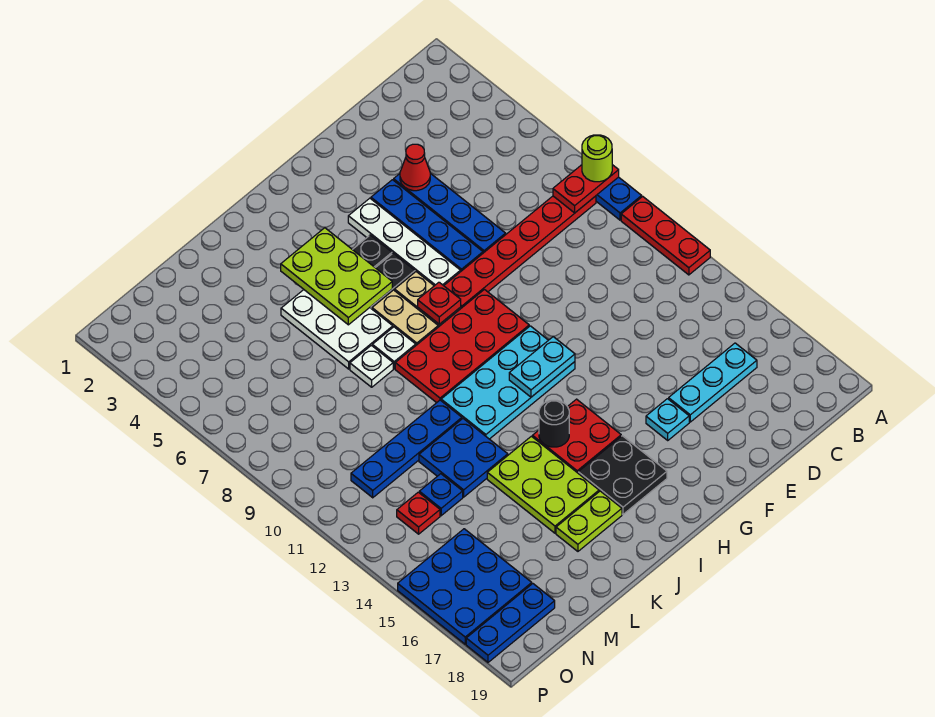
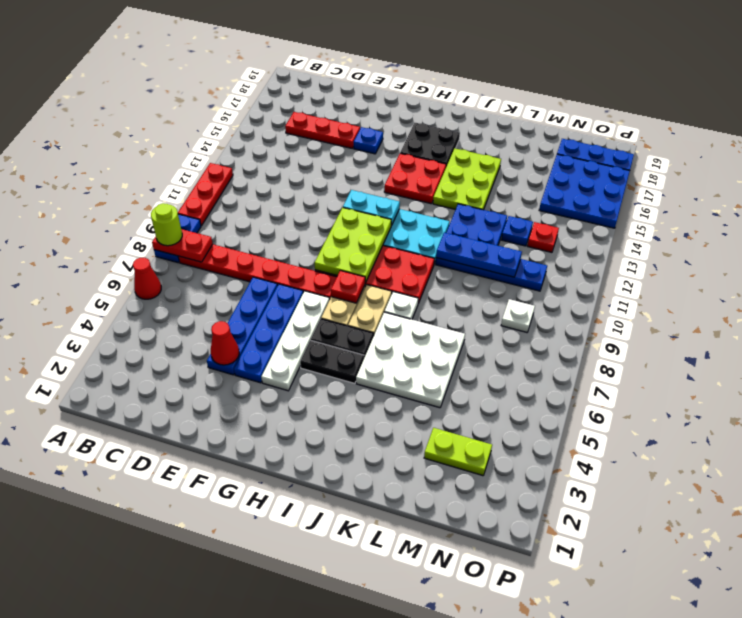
none -> red cone A6 level 1
cyan plate C16:E16 level 1 -> red plate C16:E16 level 1
cyan plate F16 level 1 -> blue plate F16 level 1
lime plate I4:J6 level 2 -> lime plate G9:H11 level 2
black round brick I14 level 2 -> none
white plate J5:K7 level 1 -> white plate J5:L7 level 1
lime plate J17:K17 level 1 -> lime plate M3:N3 level 1
white plate K8 level 1 -> white plate N9 level 1
none -> blue plate K11:M11 level 2

